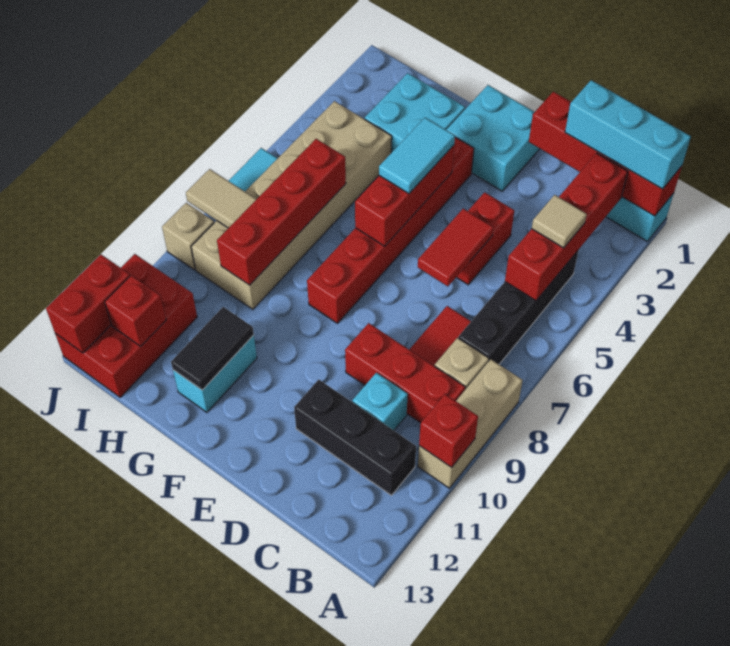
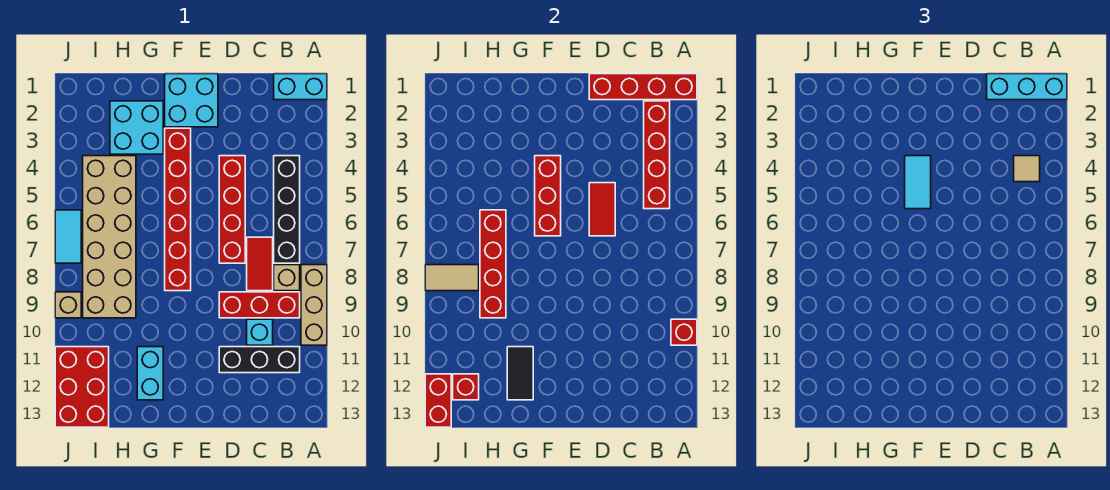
red brick D4:D5 level 1 -> red brick D4:D7 level 1

